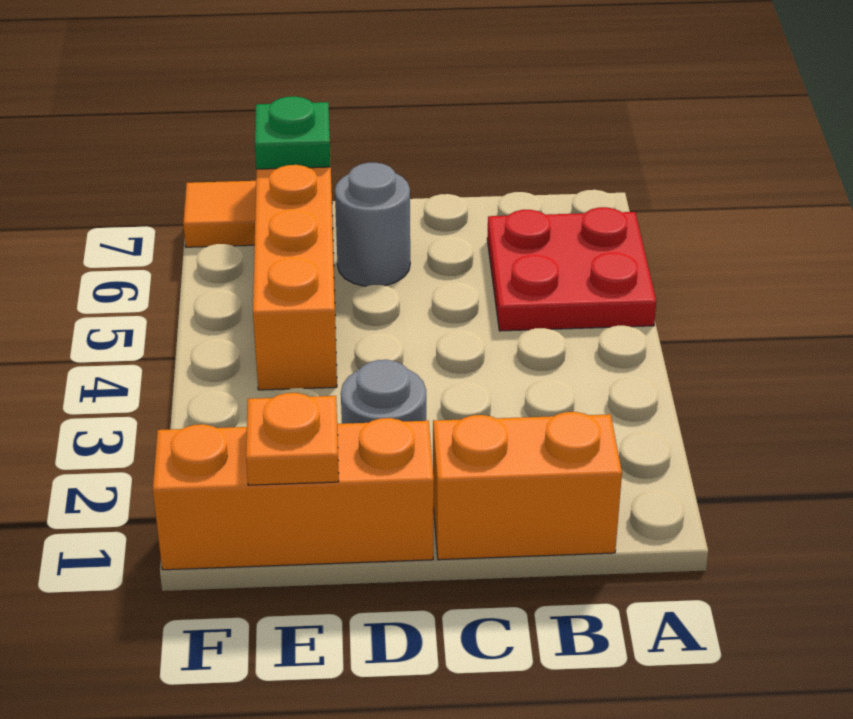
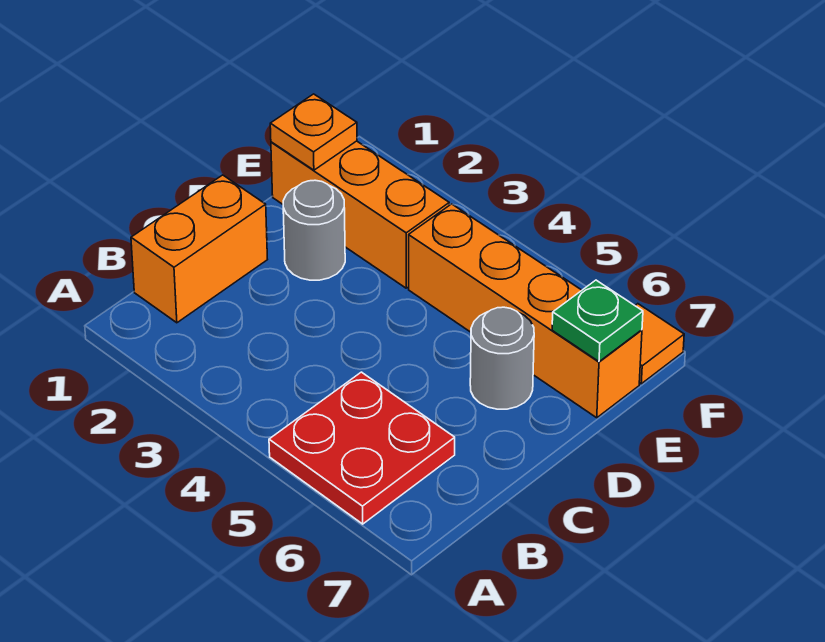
orange brick D1:F1 level 1 -> orange brick E1:E3 level 1

